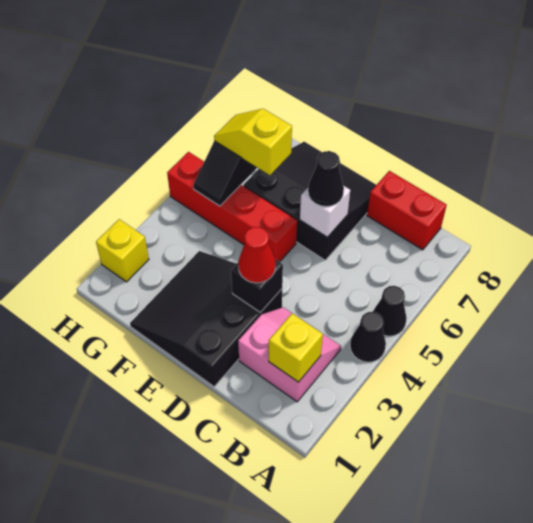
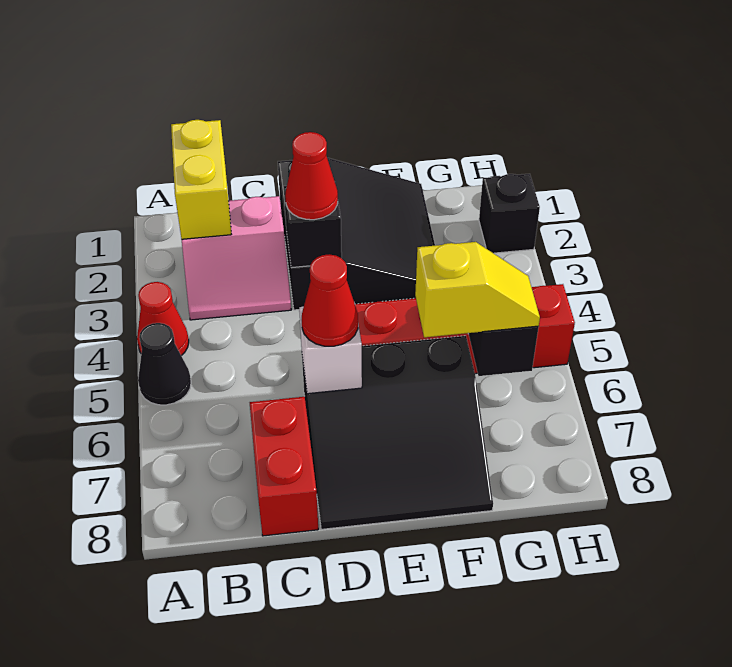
black cone A4 level 1 -> red cone A4 level 1
yellow brick B2 level 2 -> yellow brick B1:B2 level 2
red brick B8:C8 level 1 -> red brick C7:C8 level 1
black cone D6 level 3 -> red cone D6 level 3
yellow brick H2 level 1 -> black brick H2 level 1

